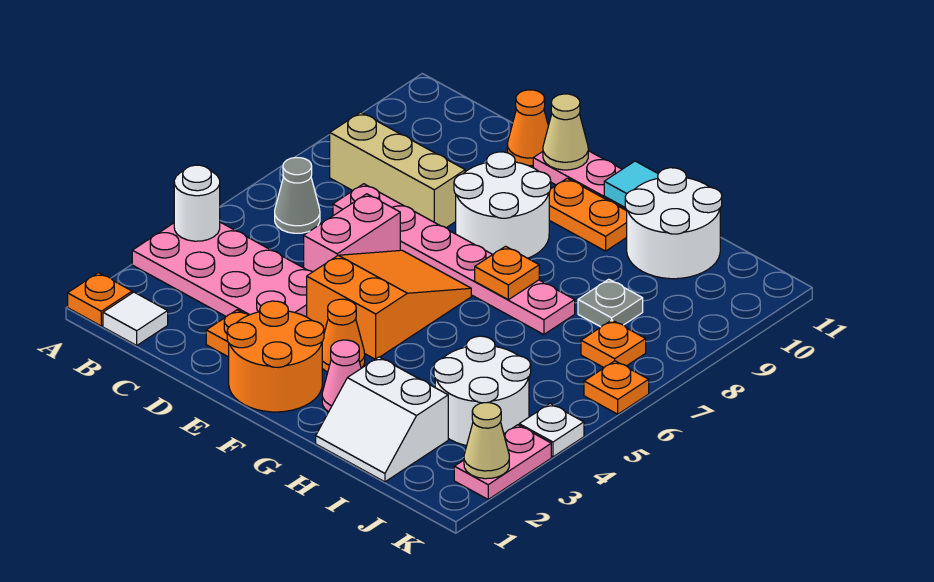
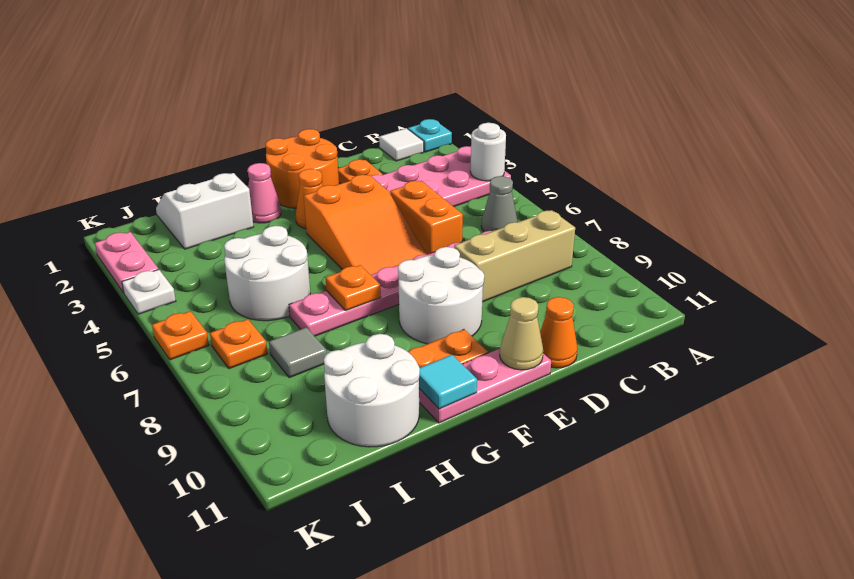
orange plate A1 level 1 -> cyan plate A1 level 1
pink brick D5:D6 level 1 -> orange brick D5:D6 level 1
white round brick I3:J4 level 1 -> white round brick H5:I6 level 1
grey plate I8 level 1 -> grey tile I8 level 1
tan cone K2 level 2 -> none

